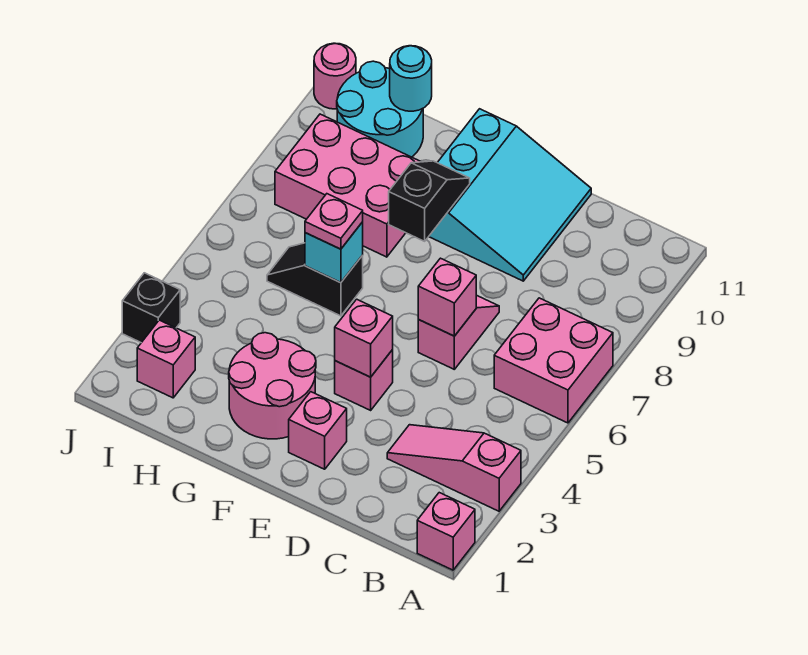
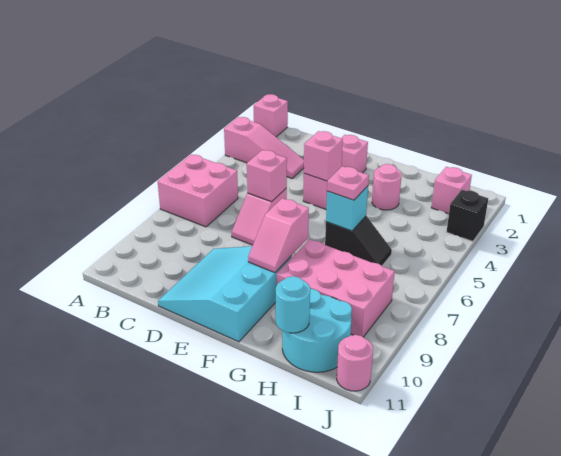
pink round brick F2:G3 level 1 -> pink round brick G3 level 1
black slope F8:F9 level 2 top 8 -> pink slope F8:F9 level 2 top 8

